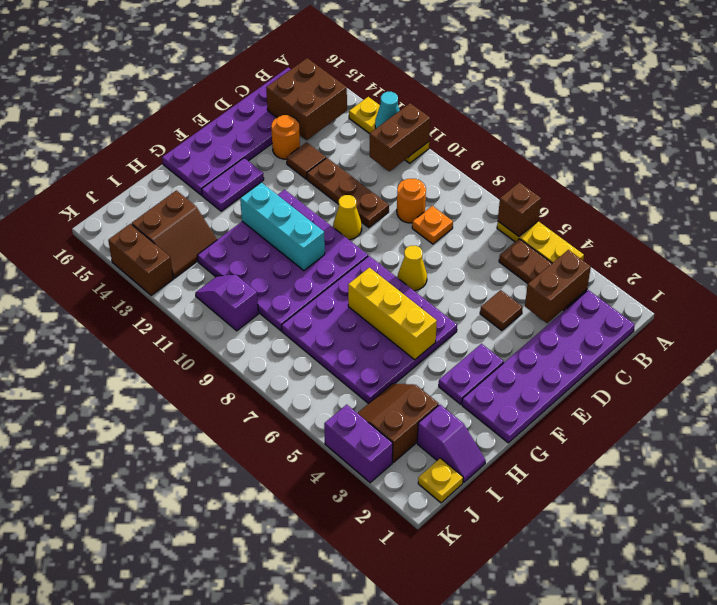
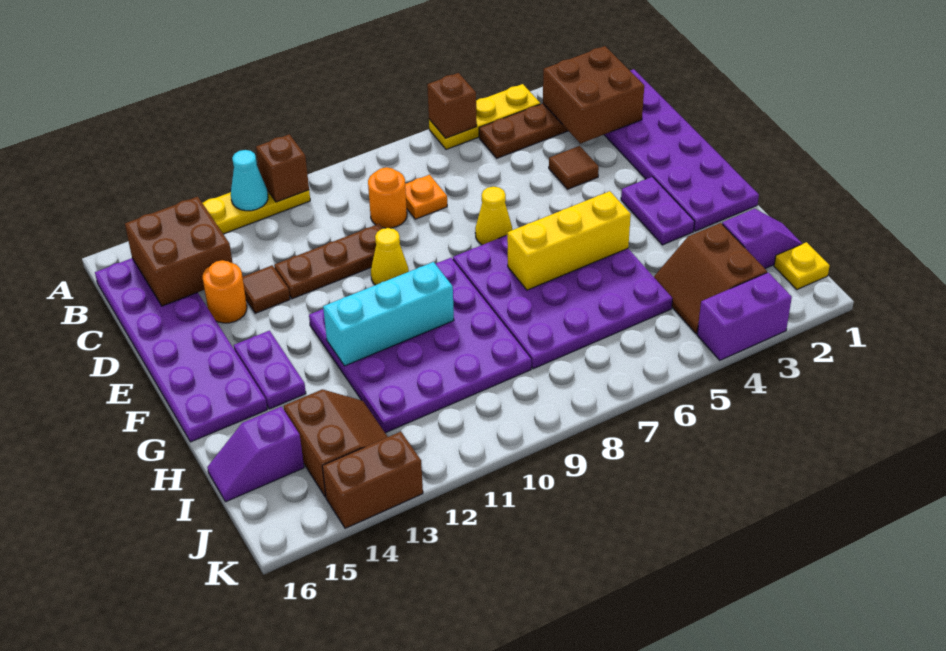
brown brick A11:B11 level 2 -> brown brick A11 level 2
brown brick B3:C3 level 2 -> brown brick B2:C3 level 2
purple slope J10:J11 level 1 top 10 -> purple slope I15:I16 level 1 top 15

